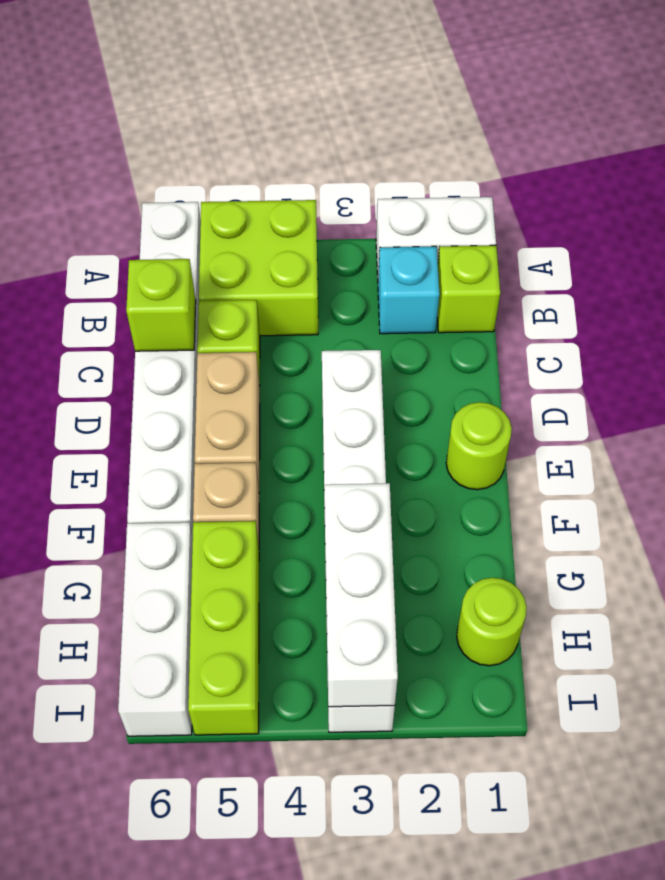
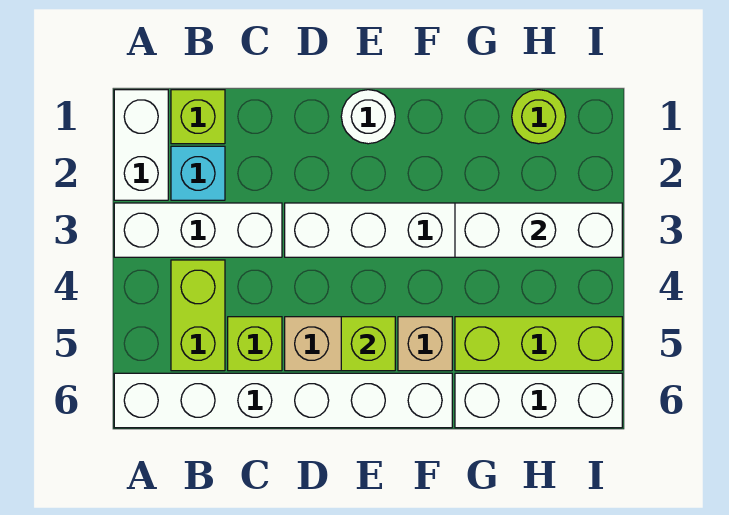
none -> white brick A3:C3 level 1
lime brick A4:B5 level 1 -> lime brick B4:B5 level 1
lime brick C6 level 2 -> lime brick E5 level 2
lime round brick E1 level 1 -> white round brick E1 level 1

